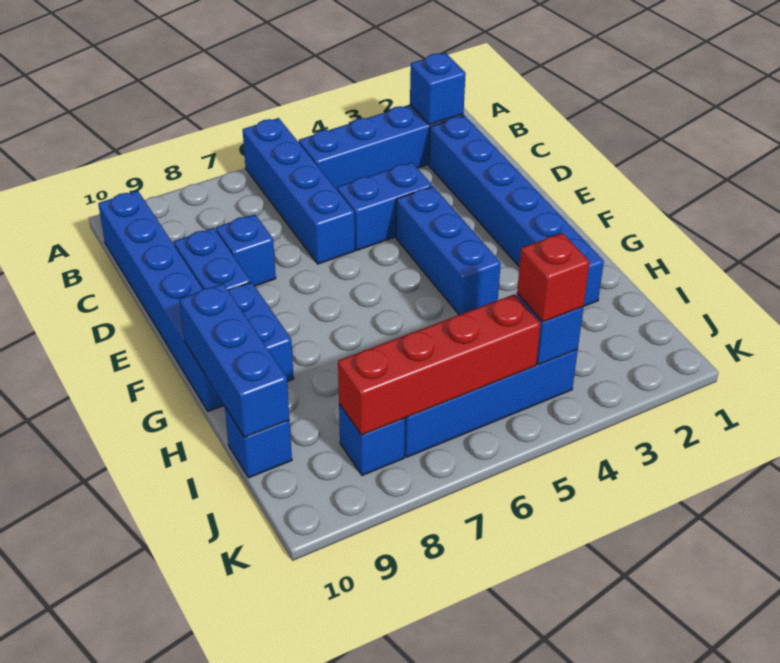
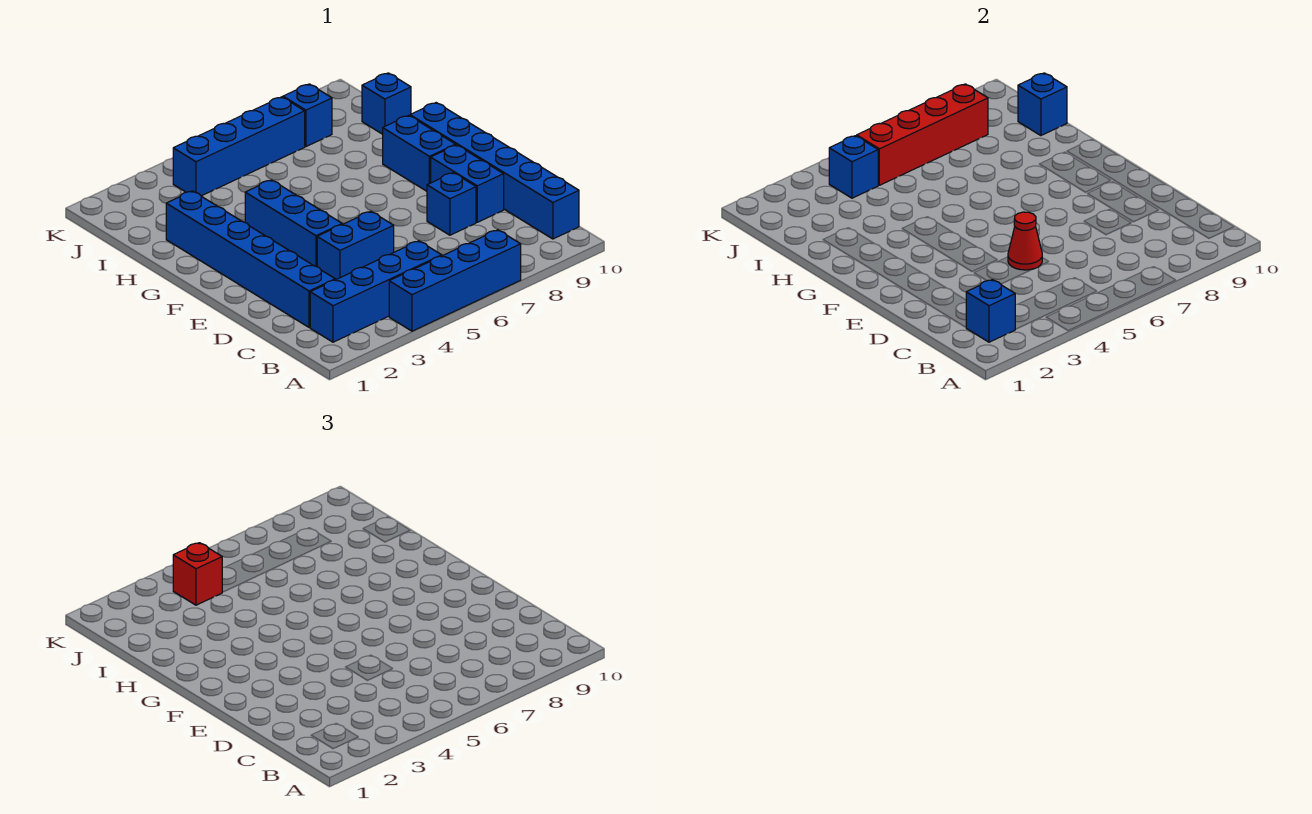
blue brick A6:D6 level 1 -> blue brick A4:A7 level 1
none -> red cone D5 level 2
blue brick G10:I10 level 2 -> blue brick I10 level 2

